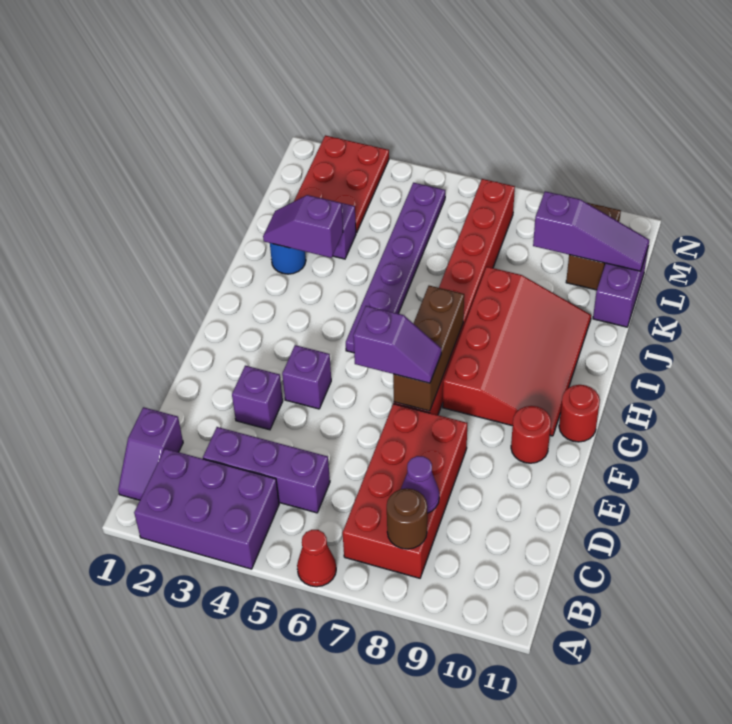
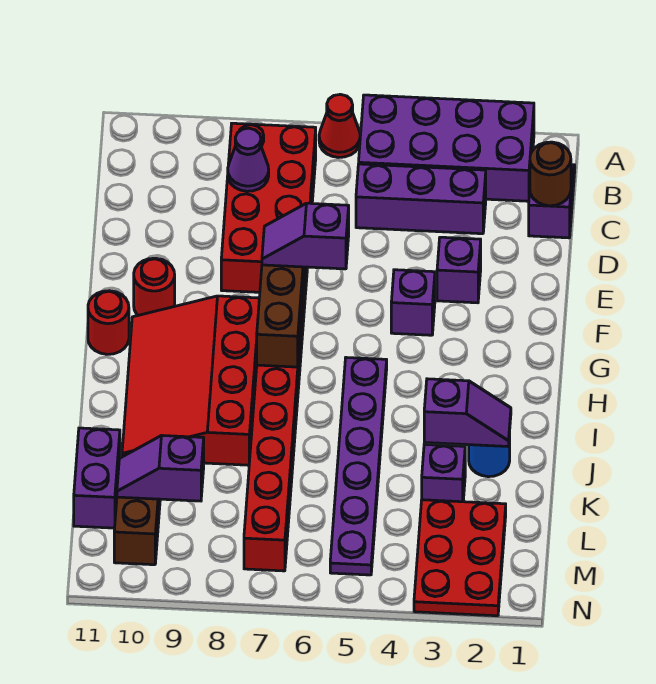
purple brick A2:B4 level 1 -> purple brick A2:B5 level 1
brown round brick B8 level 2 -> brown round brick C1 level 2
purple slope L9:L11 level 2 top 9 -> purple slope L9:L10 level 2 top 9

